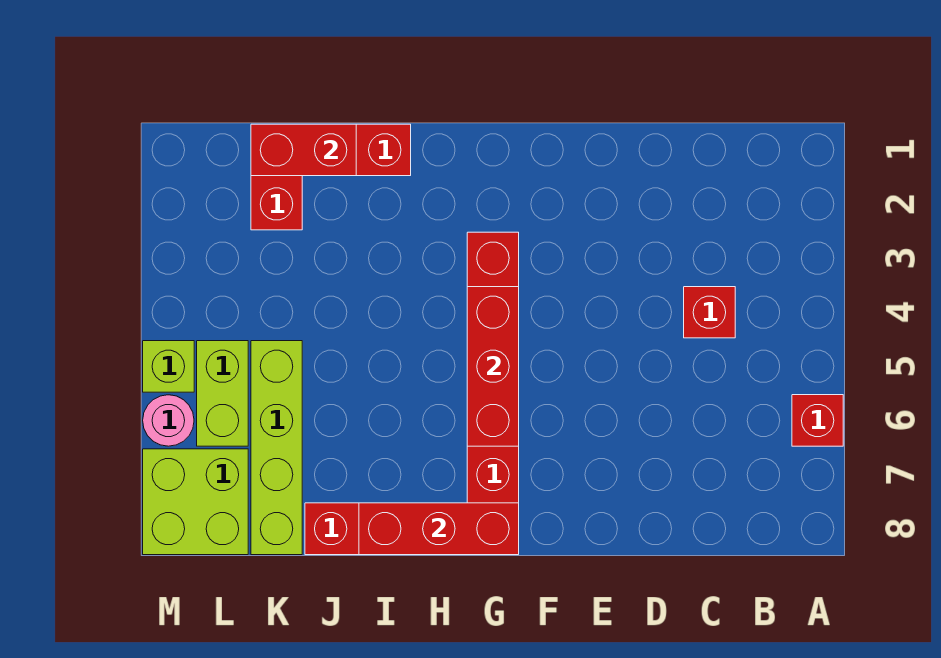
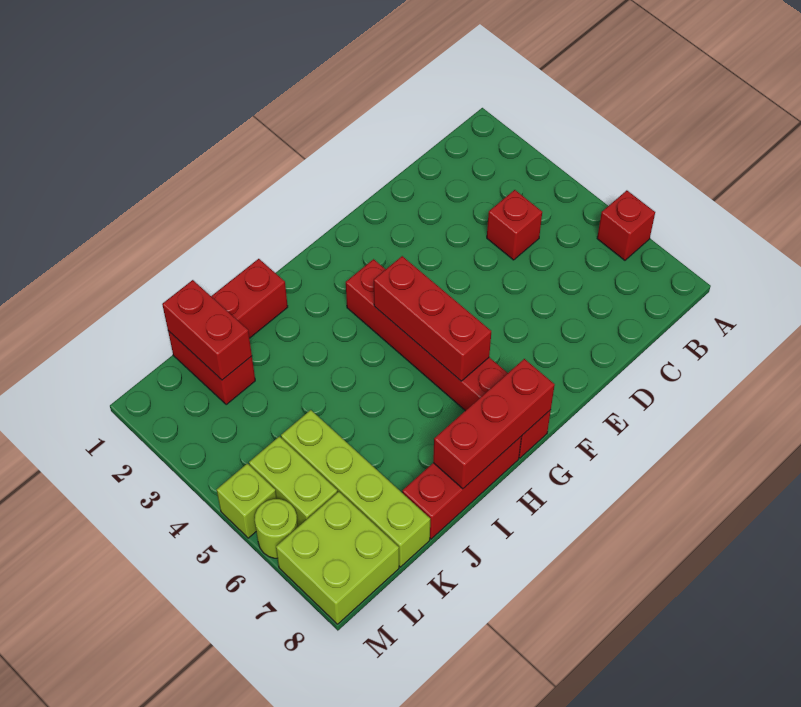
red brick J1:K1 level 2 -> red brick K1:K2 level 2
pink round brick M6 level 1 -> lime round brick M6 level 1

